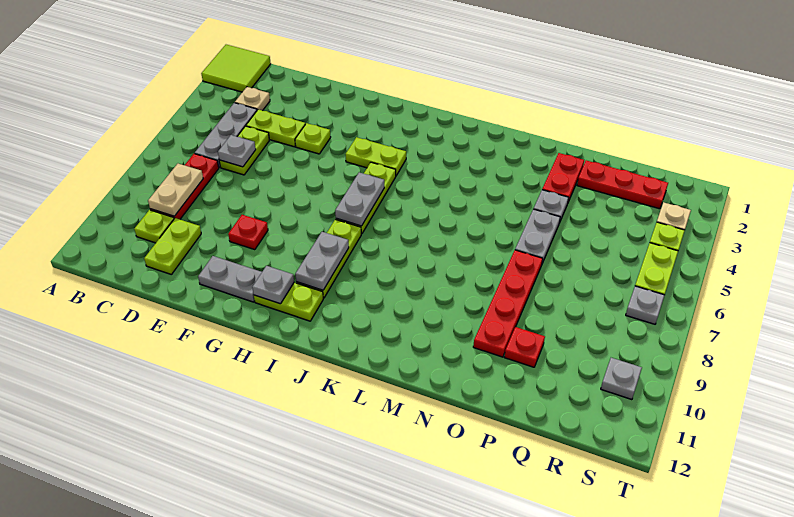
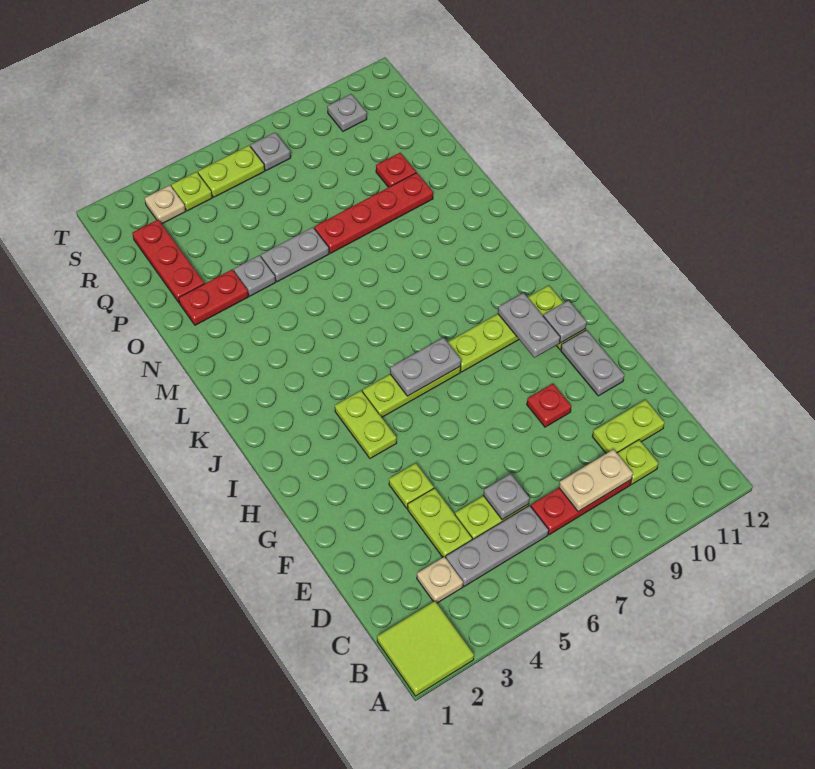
grey plate I9:I10 level 2 -> grey plate H10:I10 level 2

